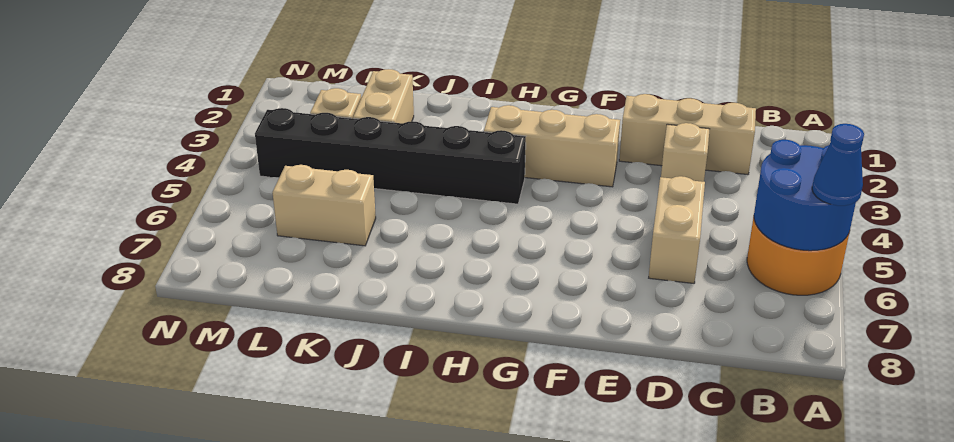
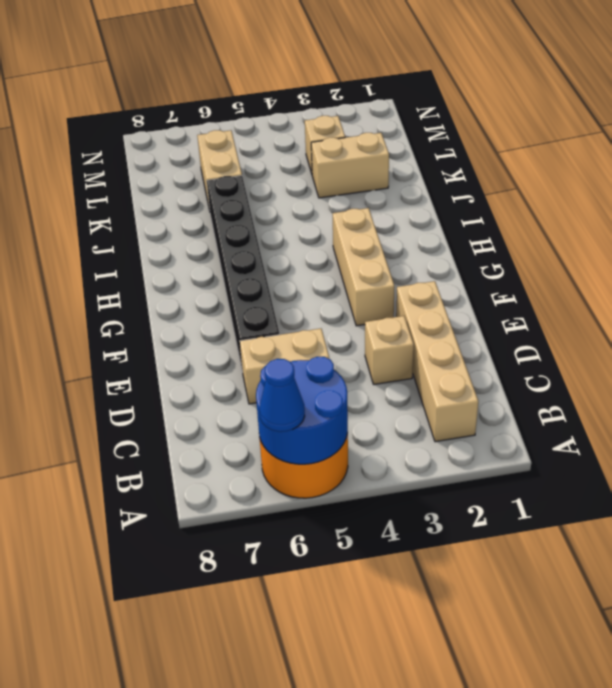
tan brick C2:E2 level 1 -> tan brick B2:E2 level 1
black brick H4:M4 level 1 -> black brick E6:J6 level 1

